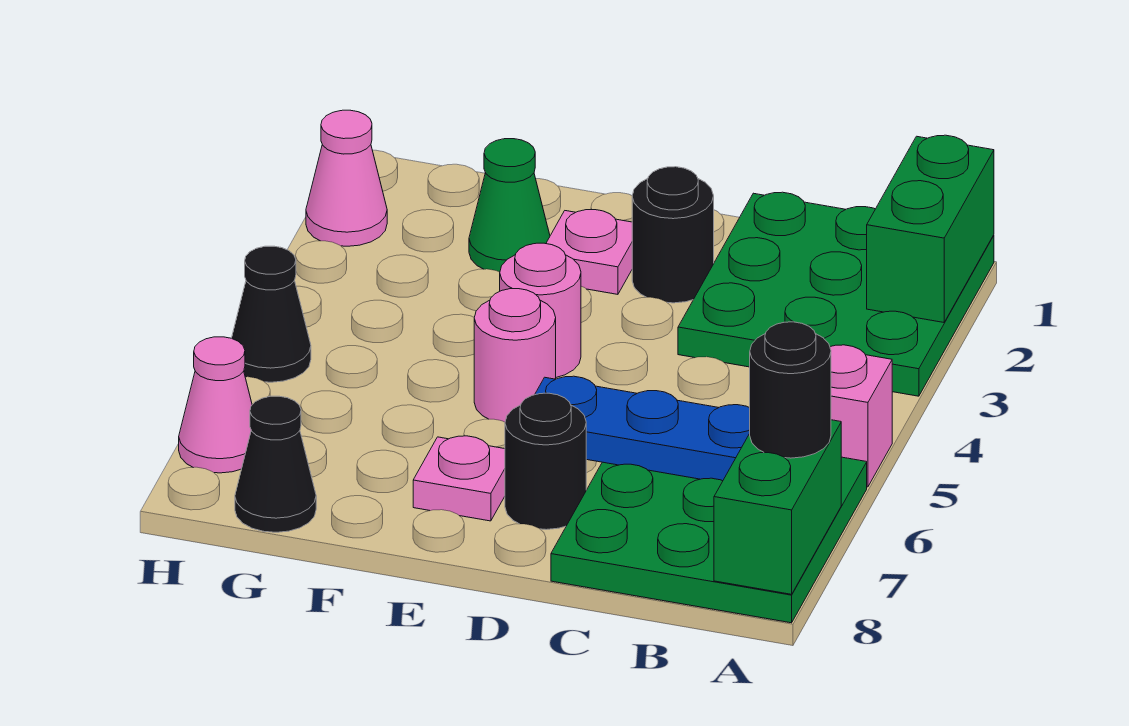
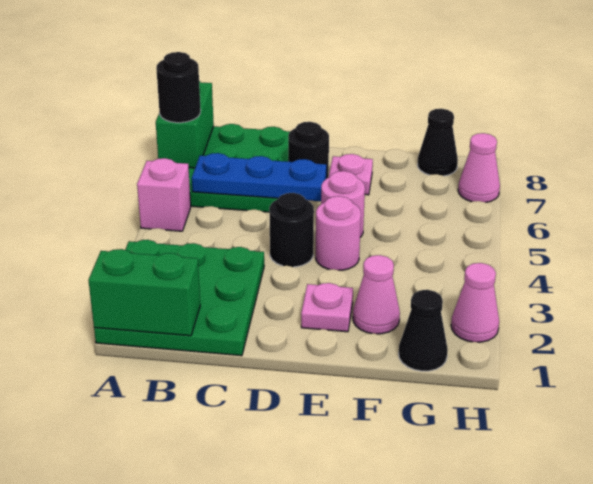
green brick A1:A2 level 2 -> green brick A1:B1 level 2
black round brick D2 level 1 -> black round brick D4 level 1
green cone F2 level 1 -> pink cone F2 level 1
black cone H5 level 1 -> black cone G1 level 1

